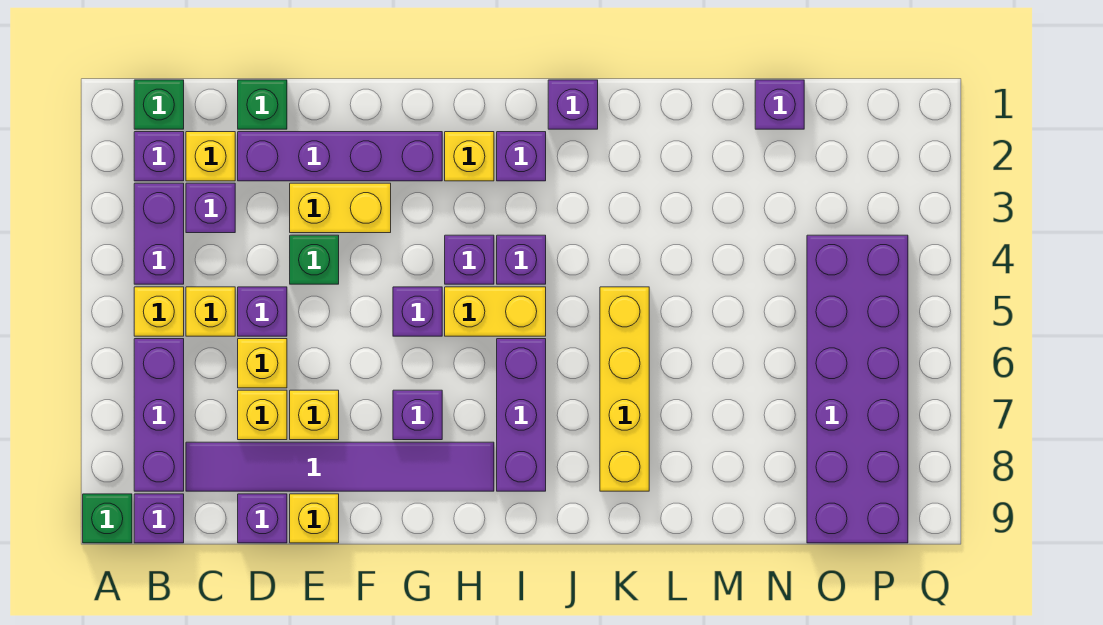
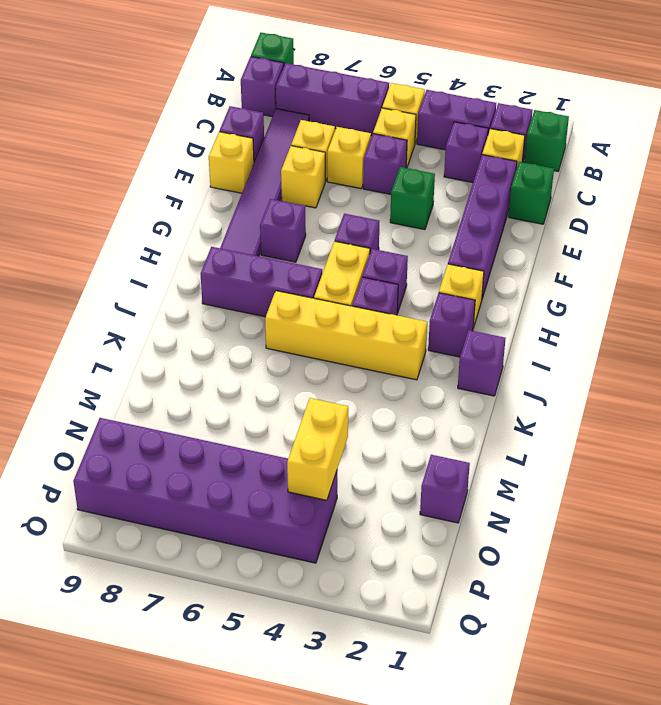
yellow brick E3:F3 level 1 -> yellow brick N4:O4 level 2
yellow brick K5:K8 level 1 -> yellow brick J3:J6 level 1

